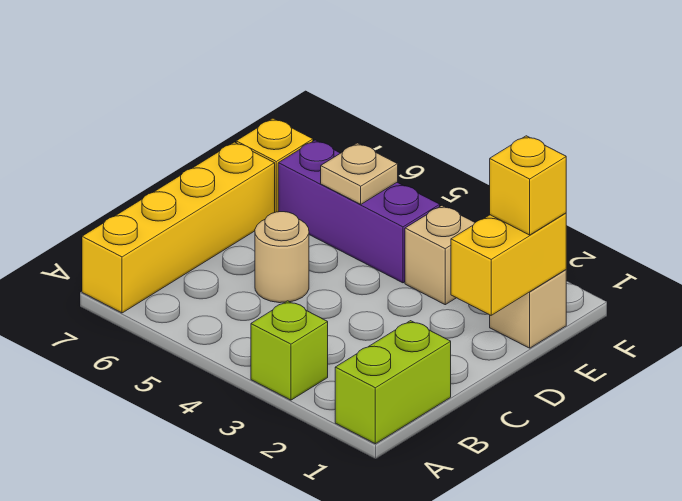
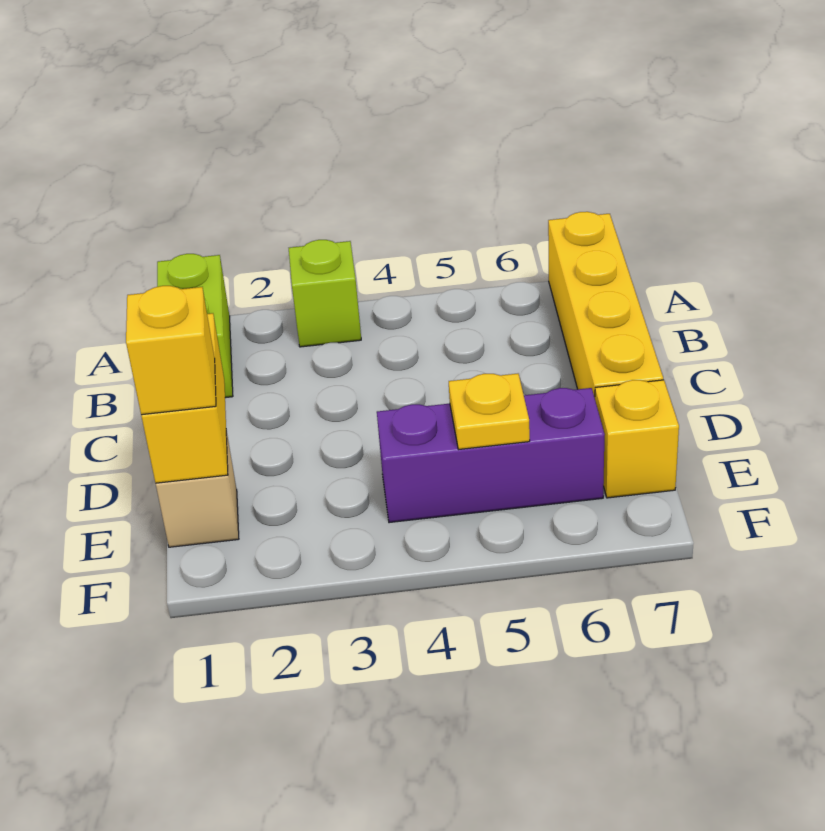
tan round brick C5 level 1 -> none
tan brick E3 level 1 -> none
tan plate E5 level 2 -> yellow plate E5 level 2

